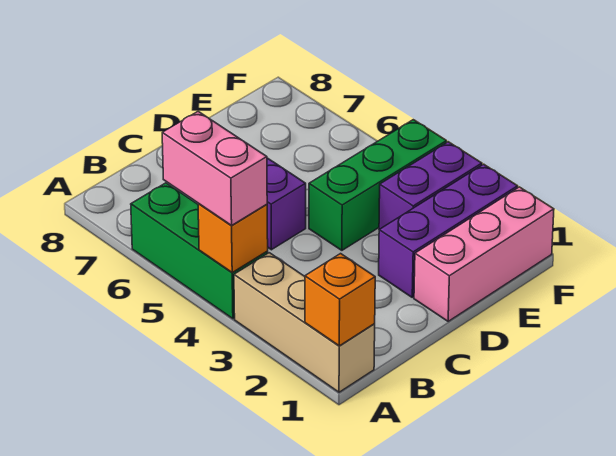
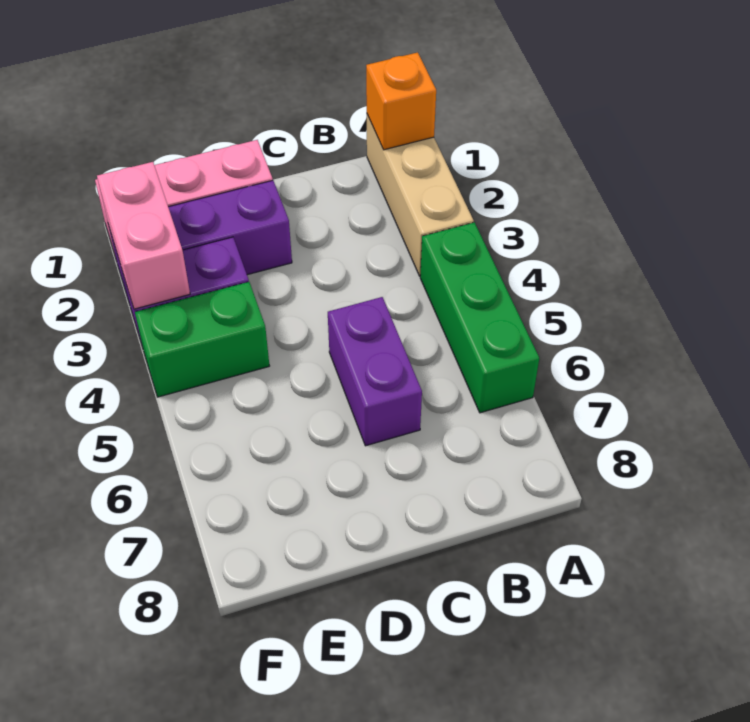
orange brick A4 level 2 -> none
pink brick A4:A5 level 3 -> pink brick F2:F3 level 2
green brick D4:F4 level 1 -> green brick E4:F4 level 1

